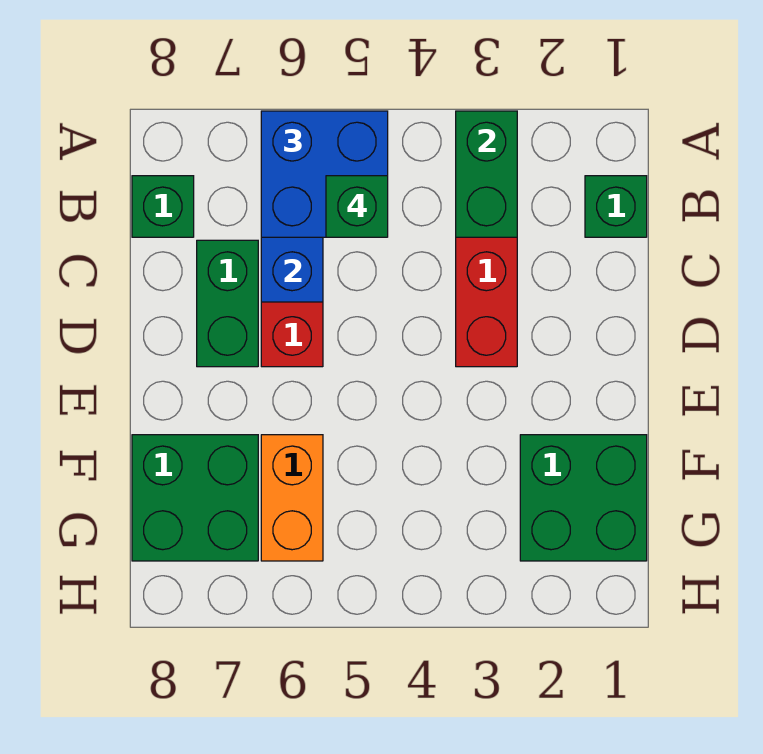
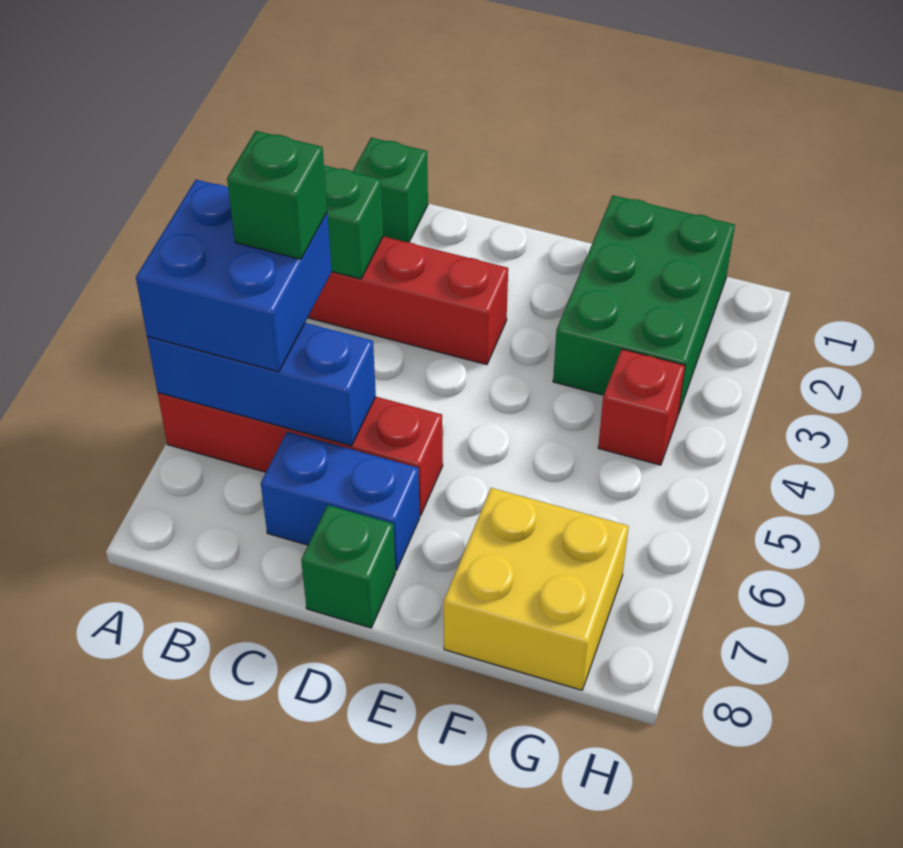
green brick B8 level 1 -> green brick D8 level 1
green brick C7:D7 level 1 -> blue brick C7:D7 level 1
green brick F1:G2 level 1 -> green brick F1:G3 level 1
orange brick F6:G6 level 1 -> none
green brick F7:G8 level 1 -> yellow brick F7:G8 level 1
none -> red brick G4 level 1

